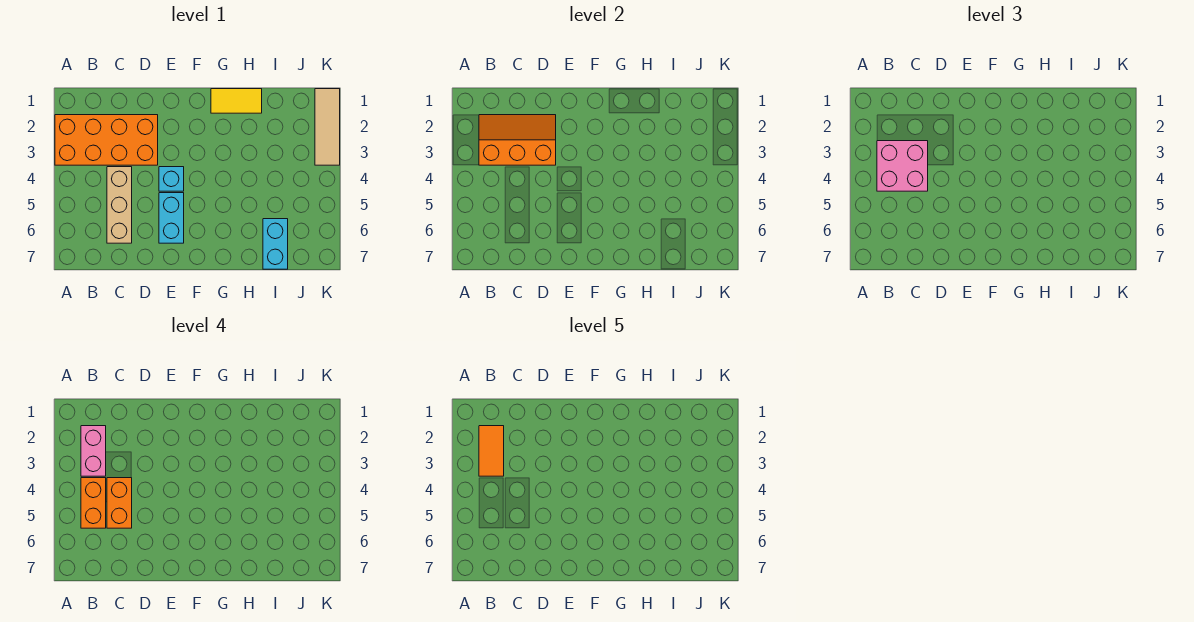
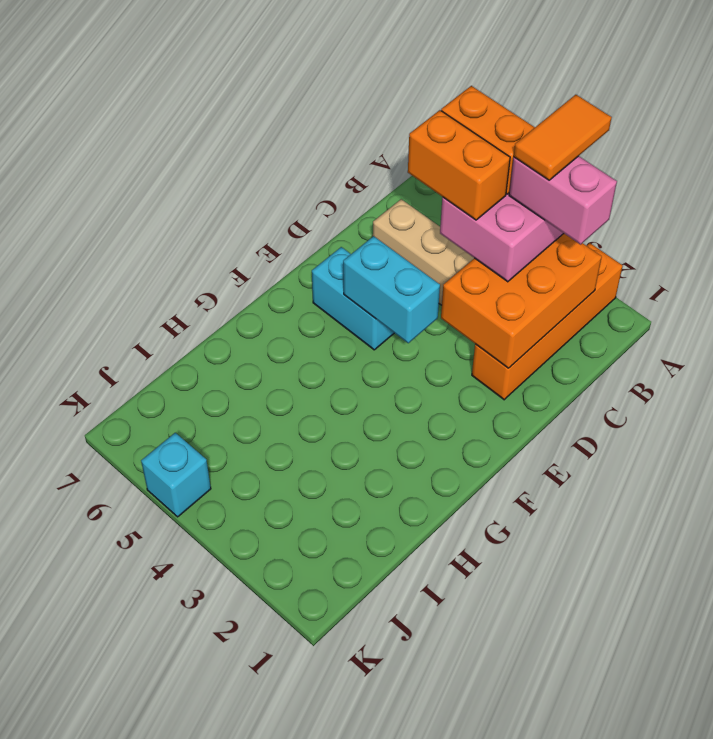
orange brick A2:D3 level 1 -> orange brick A2:D2 level 1
orange slope B2:D3 level 2 top 3 -> orange brick B2:D3 level 2
orange tile B2:B3 level 5 -> orange tile A3:B3 level 5
cyan brick E4 level 1 -> cyan brick K5 level 1
yellow tile G1:H1 level 1 -> none
cyan brick I6:I7 level 1 -> cyan brick E4:E5 level 2
tan tile K1:K3 level 1 -> none

